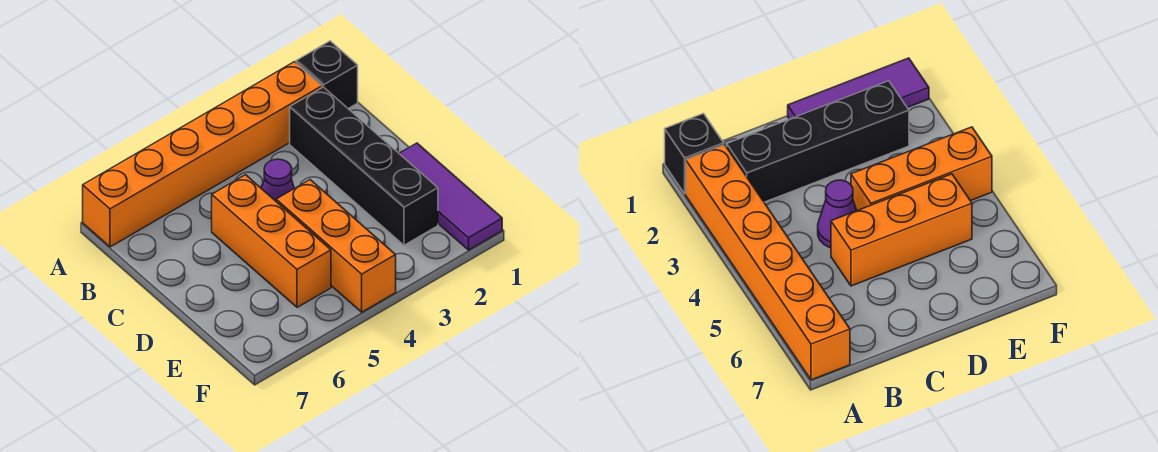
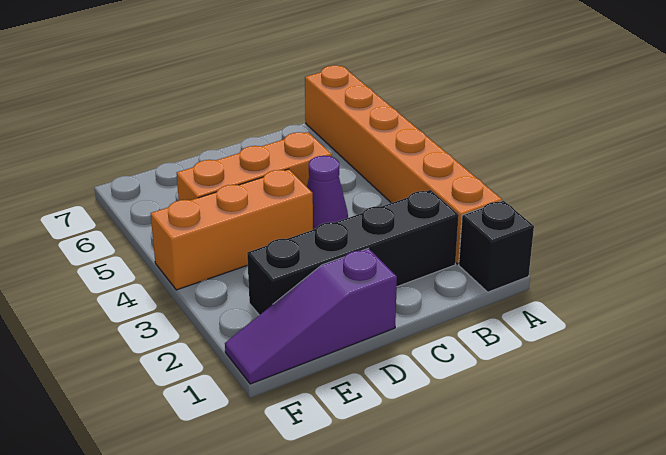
purple tile D1:F1 level 1 -> purple slope D1:F1 level 1 top D

